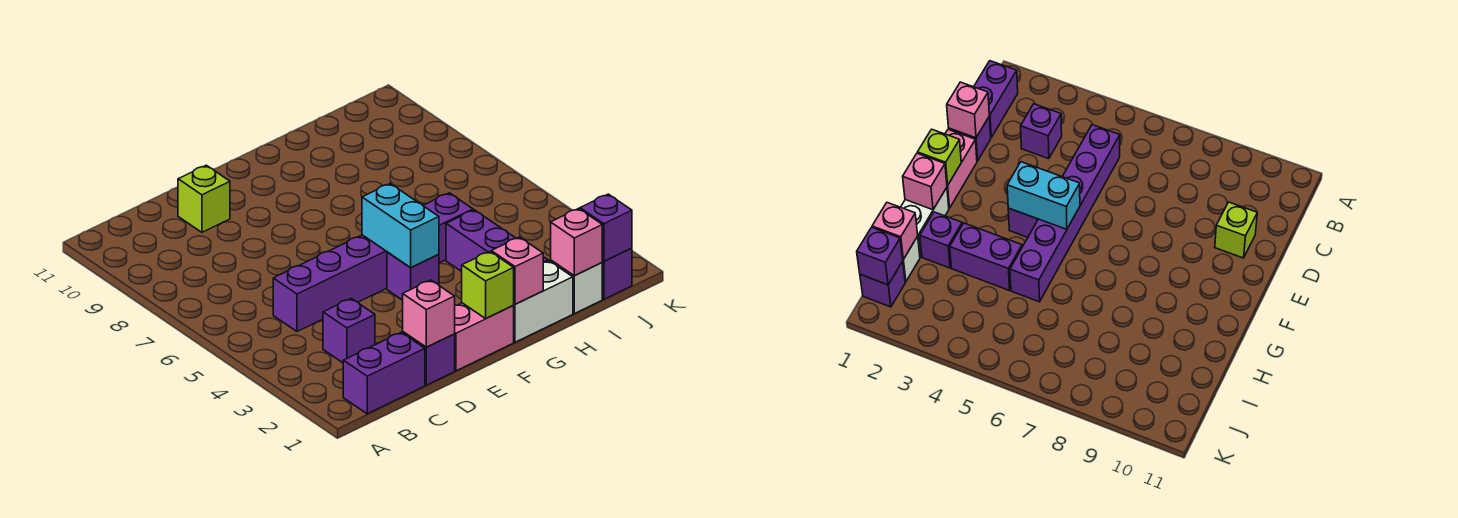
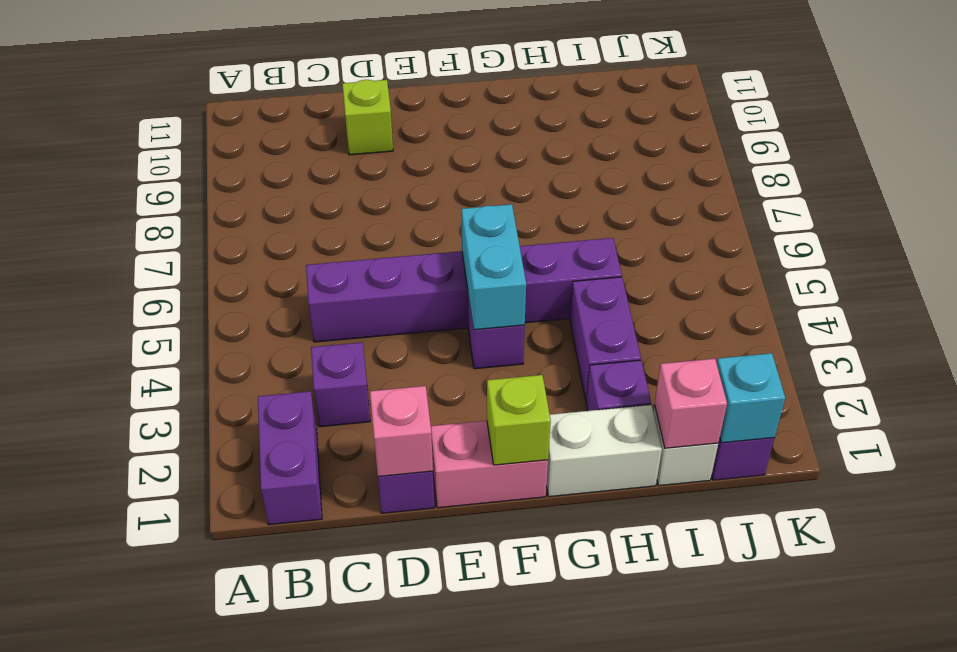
purple brick B1:C1 level 1 -> purple brick B1:B2 level 1
pink brick G1 level 2 -> none
purple brick J1 level 2 -> cyan brick J1 level 2

